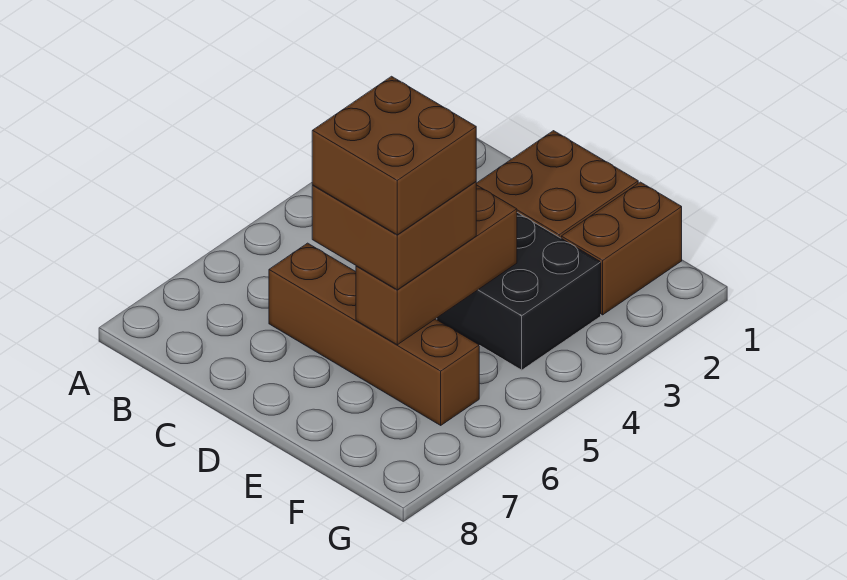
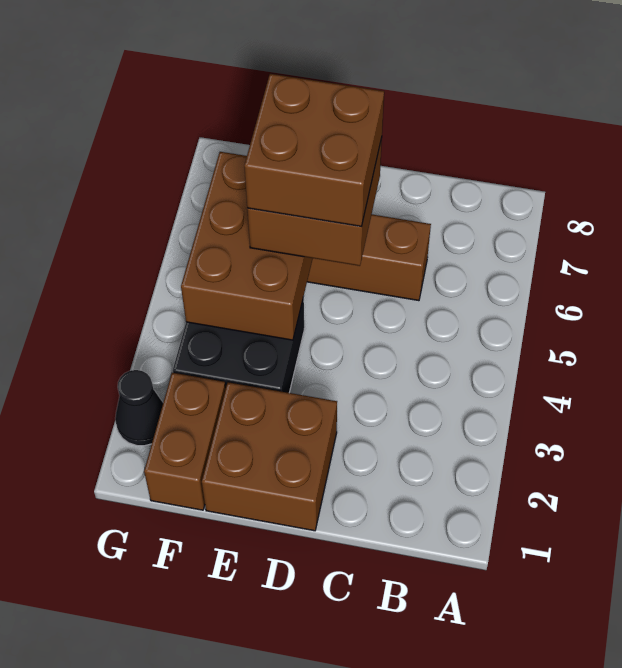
brown brick E4:E6 level 2 -> brown brick E4:F6 level 2
none -> black cone G2 level 1

